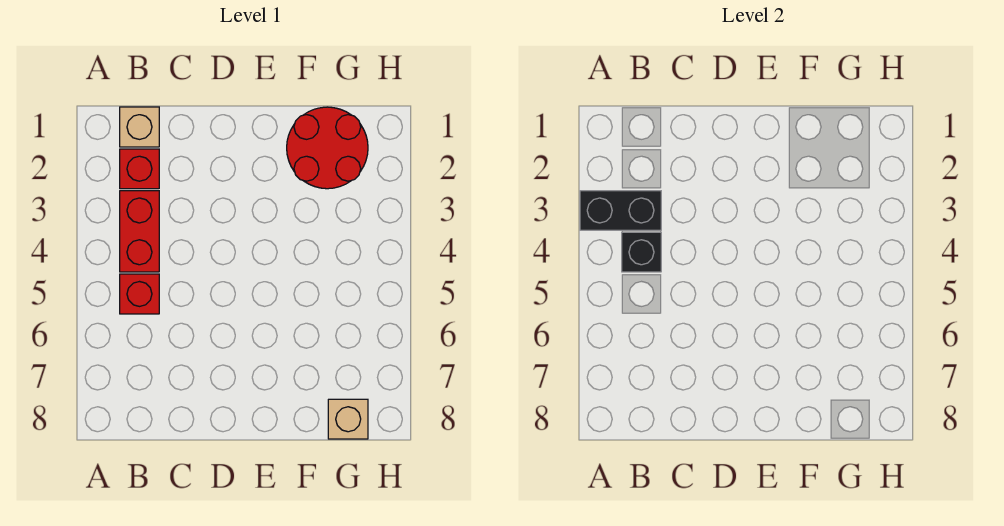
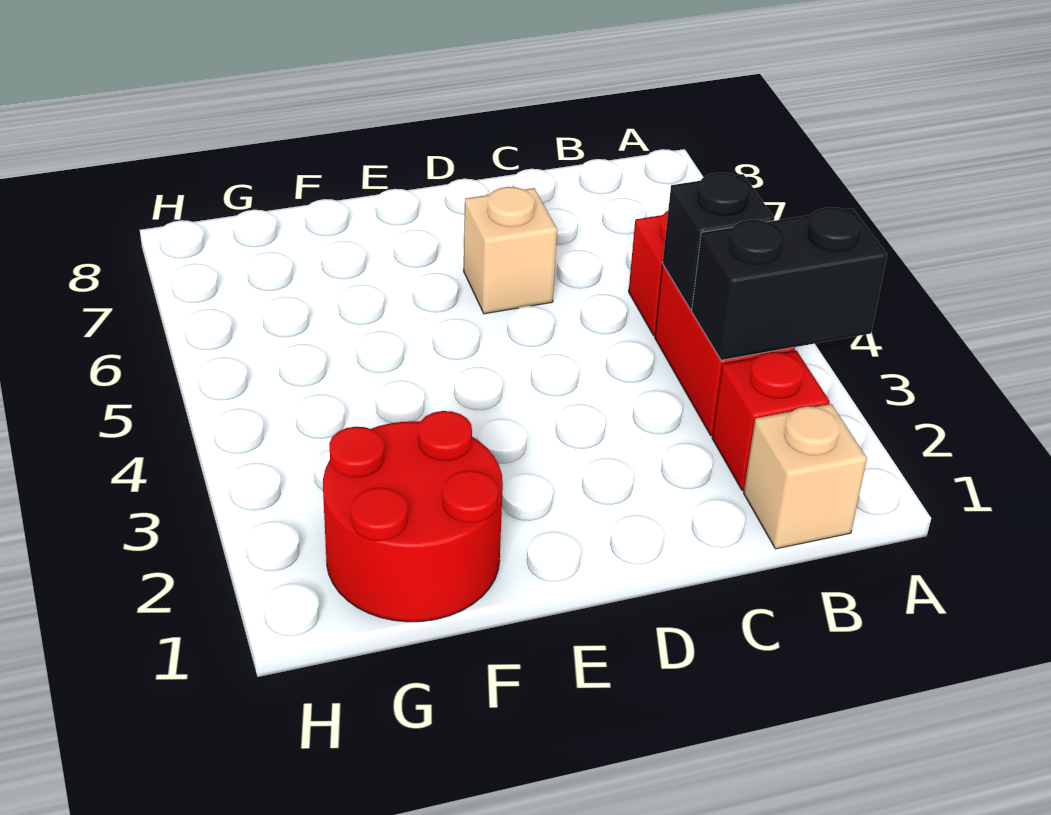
tan brick G8 level 1 -> tan brick D6 level 1

